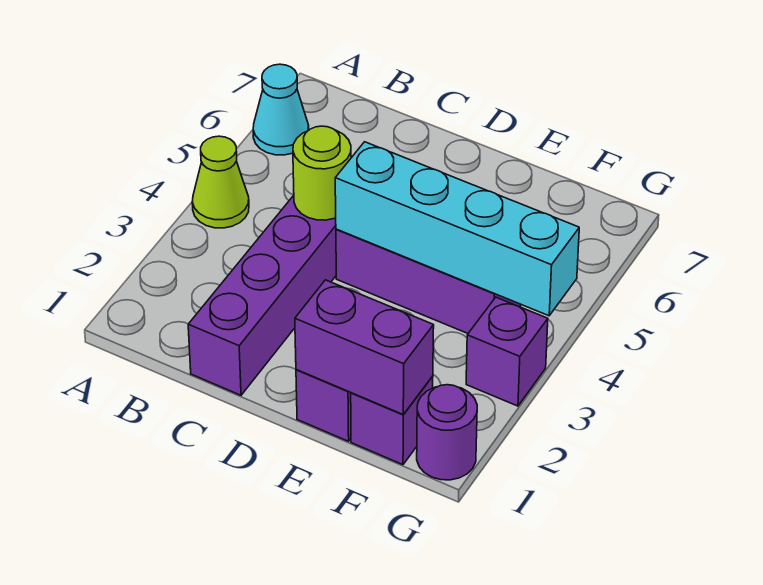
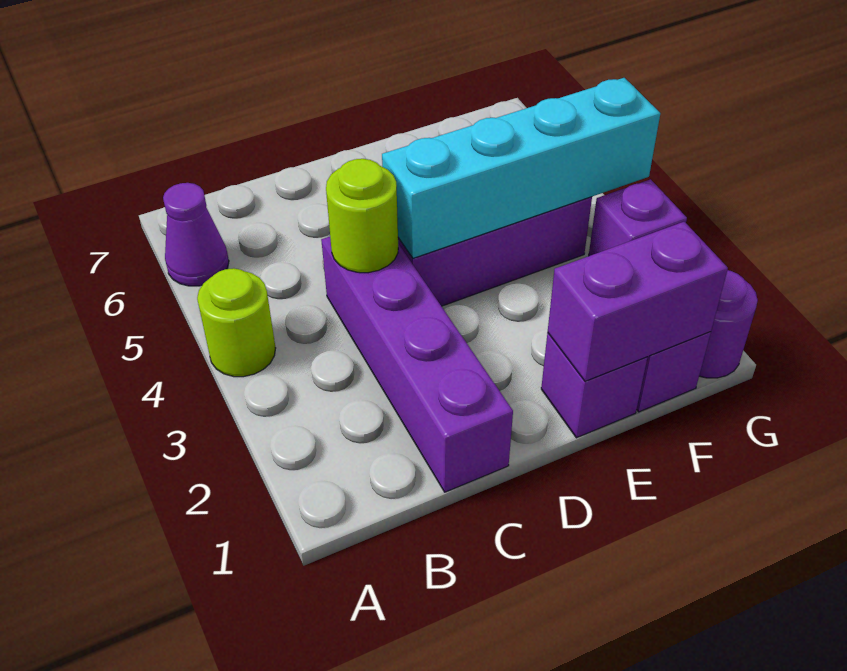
lime cone A4 level 1 -> lime round brick A4 level 1
cyan cone A6 level 1 -> purple cone A6 level 1

